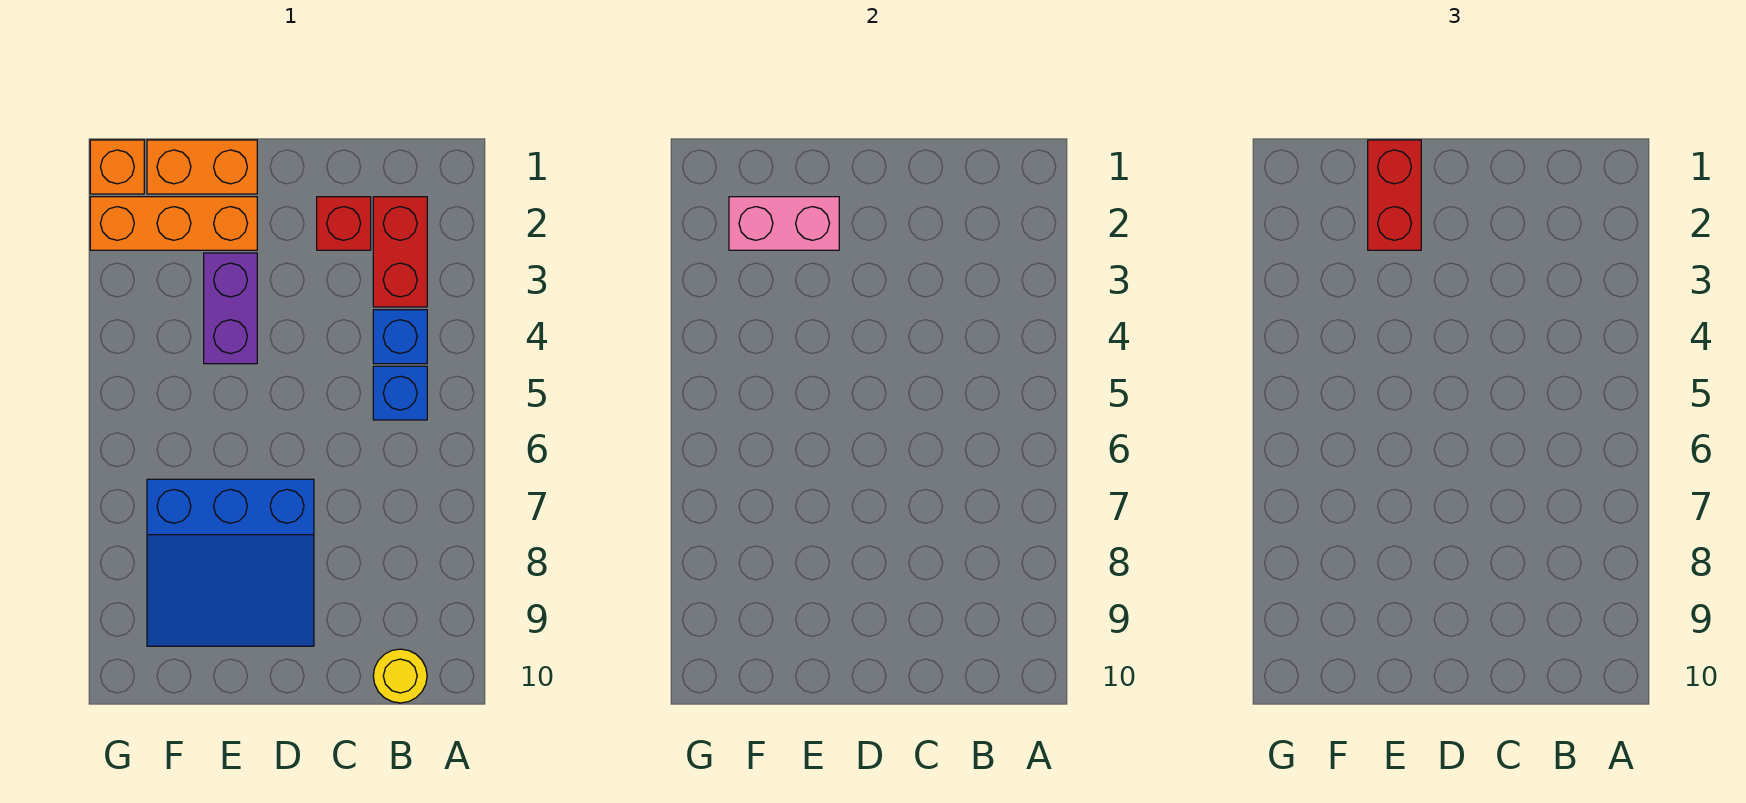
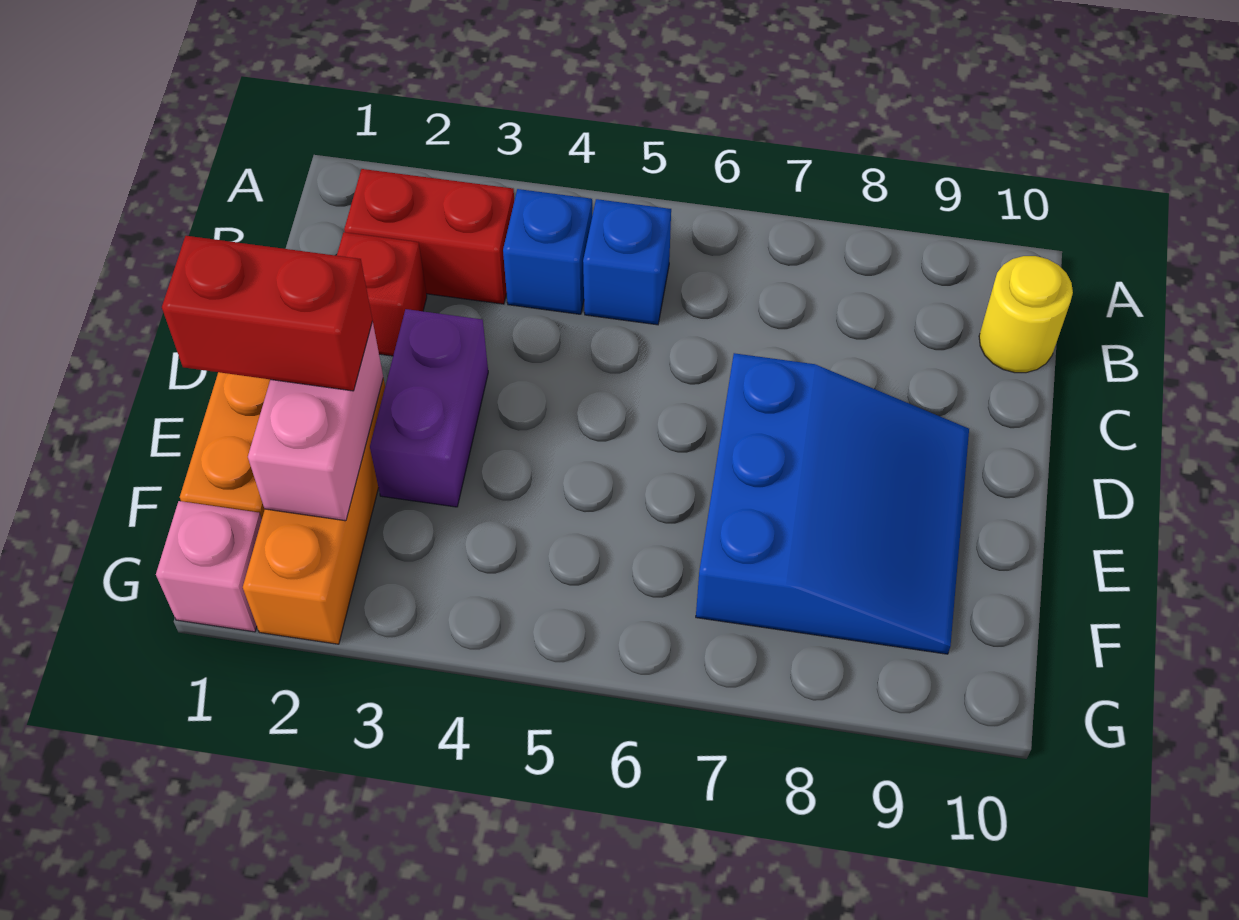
purple brick E3:E4 level 1 -> purple brick D3:E3 level 1
orange brick G1 level 1 -> pink brick G1 level 1

